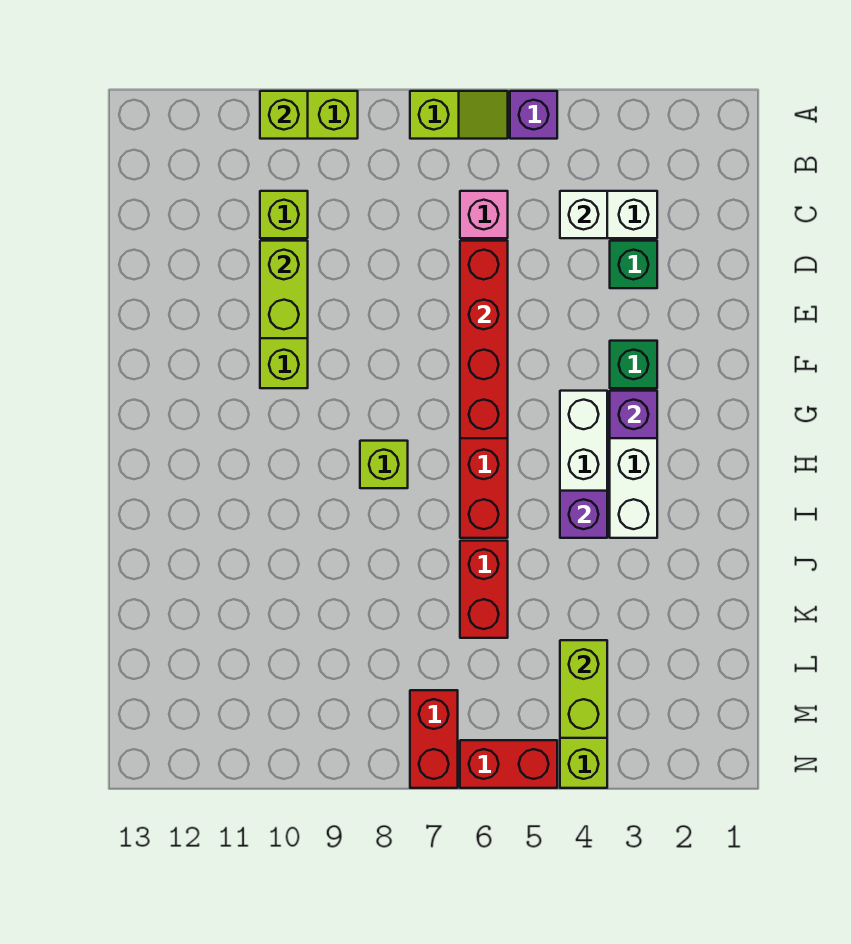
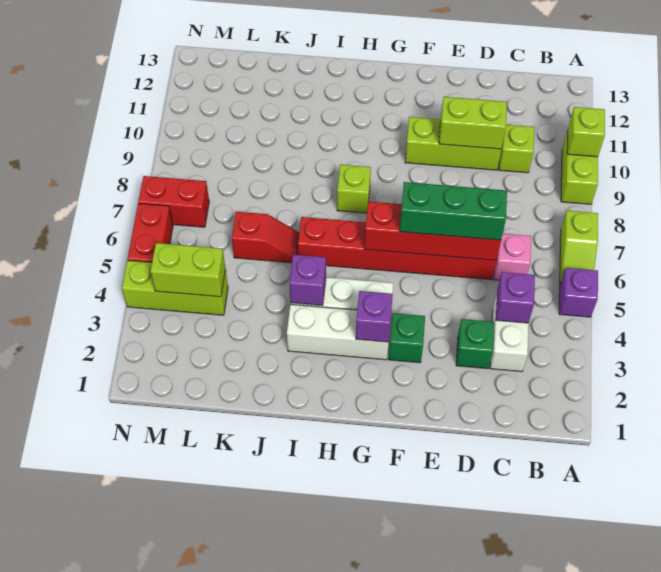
white brick C4 level 2 -> purple brick C4 level 2
none -> green brick D6:F6 level 3
red brick J6:K6 level 1 -> red slope J6:K6 level 1 top K

